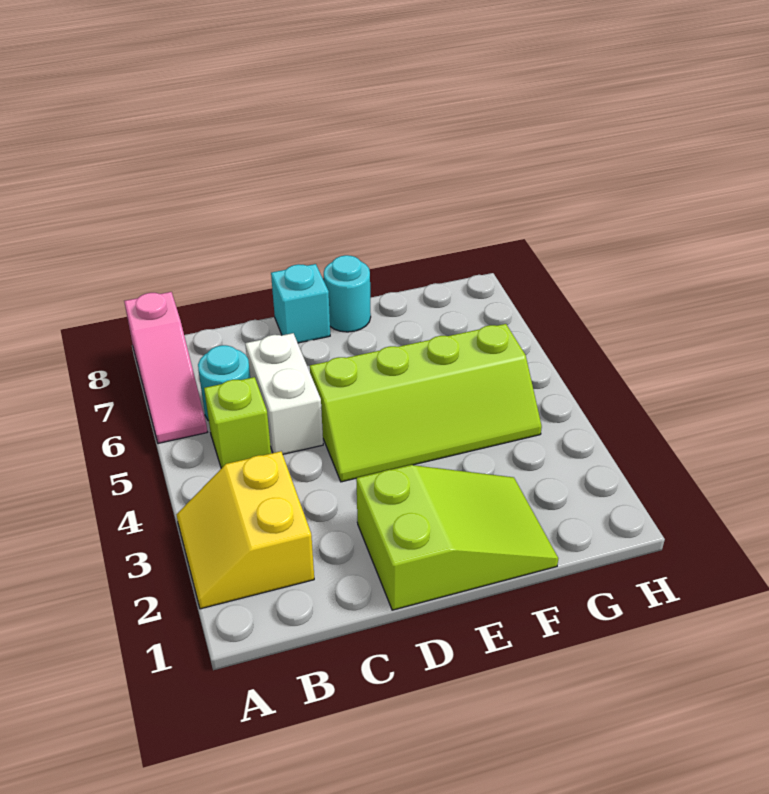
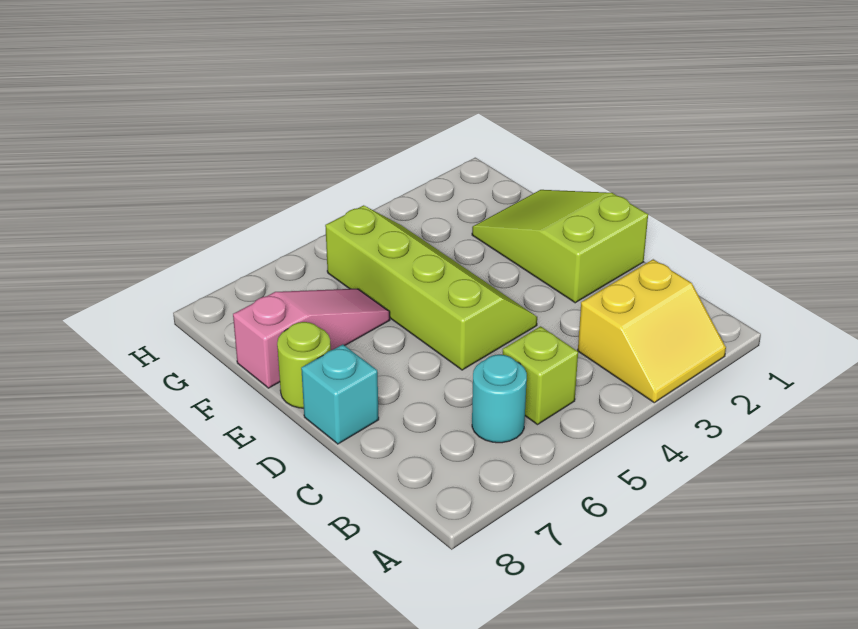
pink slope A6:A8 level 1 top 8 -> pink slope F6:F8 level 1 top 8
white brick C5:C6 level 1 -> none
cyan round brick E8 level 1 -> lime round brick E8 level 1

